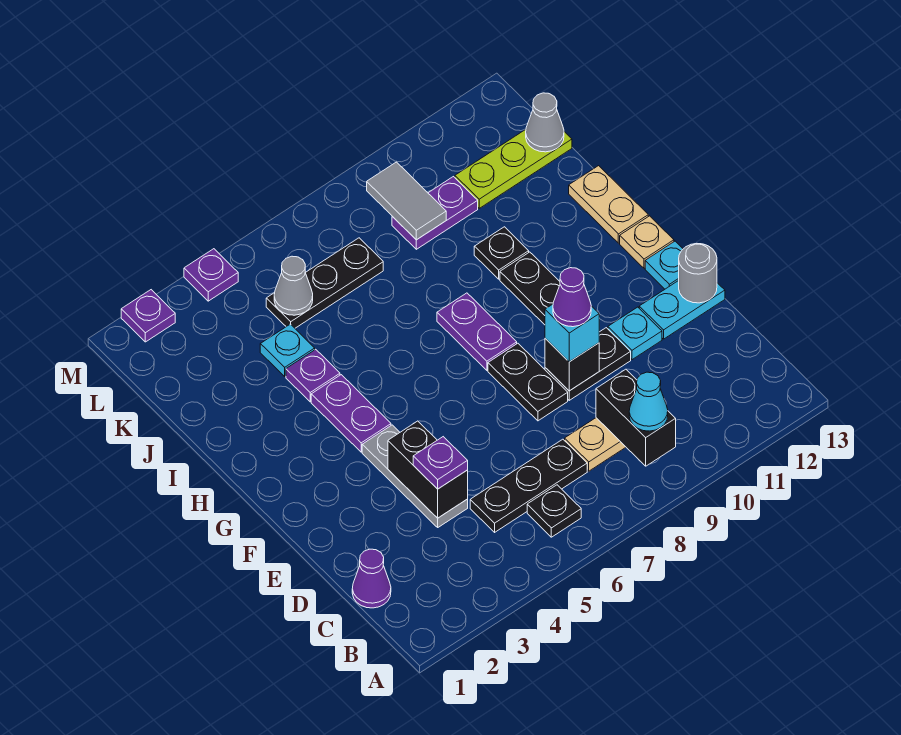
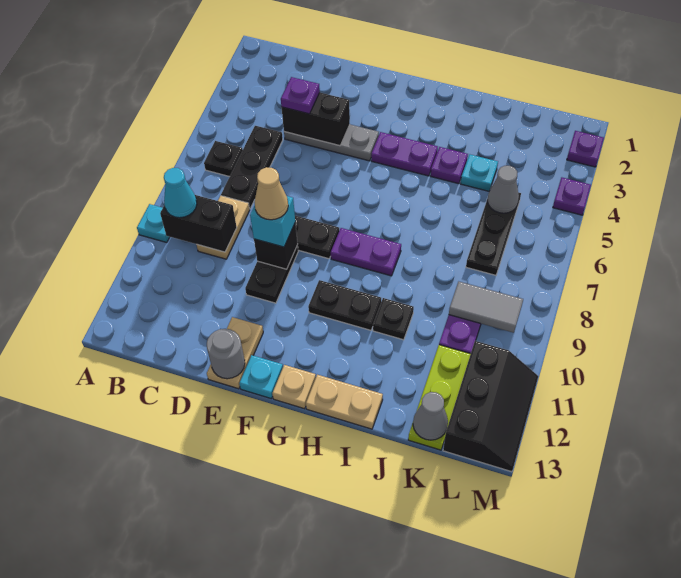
purple cone C1 level 1 -> none
purple cone E9 level 4 -> tan cone E9 level 4
cyan plate E11 level 1 -> cyan plate A9 level 1
cyan plate E12:E13 level 1 -> tan plate E12:E13 level 1
none -> black slope L11:M13 level 1 top L

